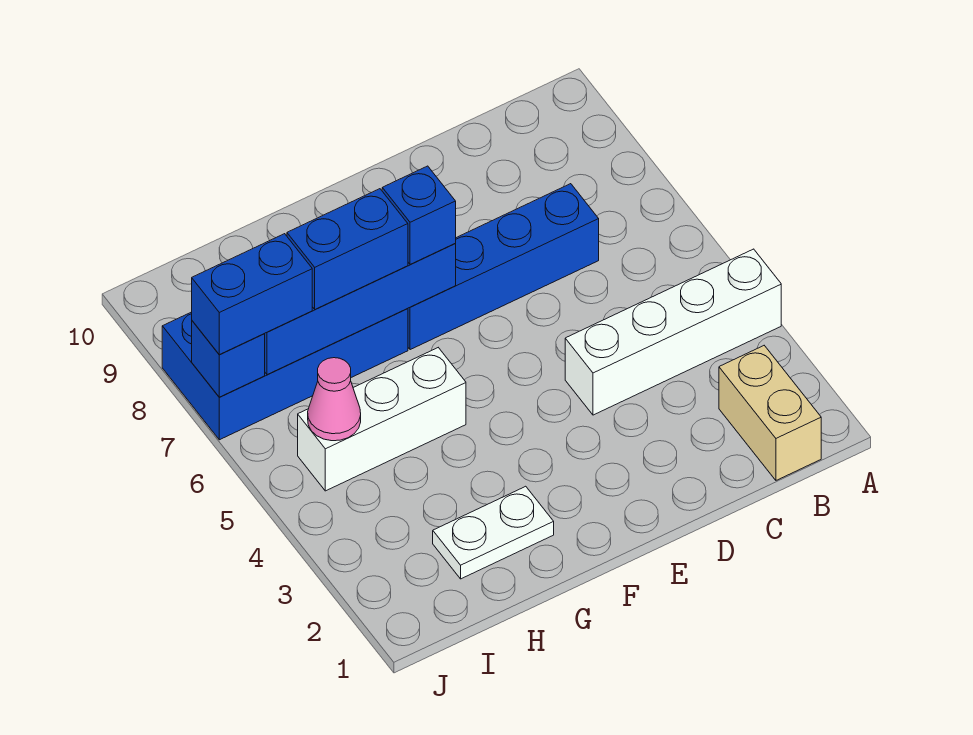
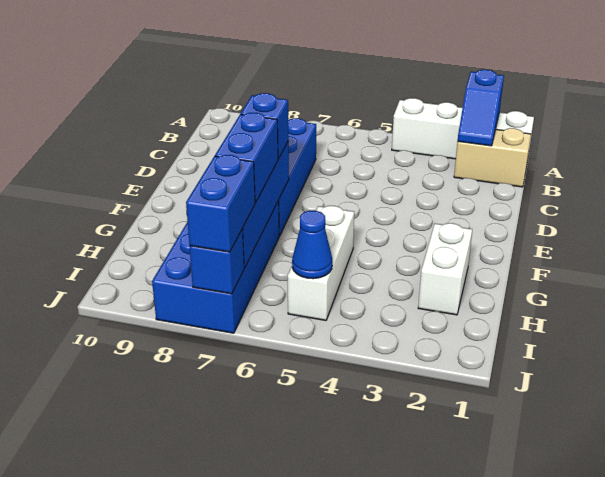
none -> blue slope A2:B2 level 2 top A
white brick A4:D4 level 1 -> white brick A1:A4 level 1
white plate G2:H2 level 1 -> white brick G2:H2 level 1
pink cone I5 level 2 -> blue cone I5 level 2

